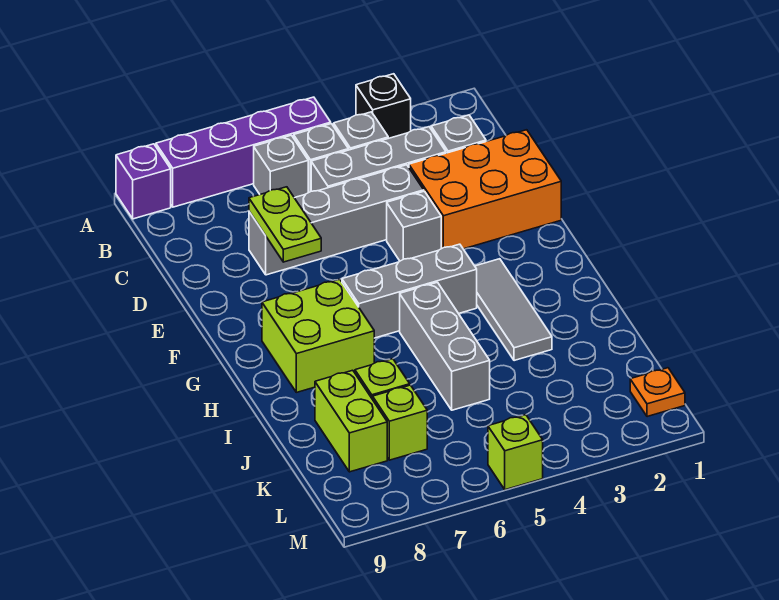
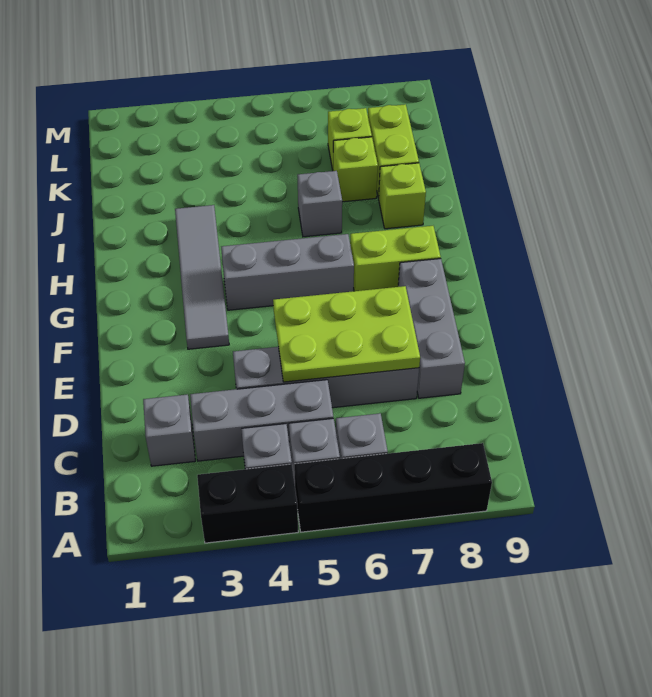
black brick A3 level 1 -> black brick A3:A4 level 1
purple brick A5:A8 level 1 -> black brick A5:A8 level 1
purple brick A9 level 1 -> none
orange brick D1:E3 level 1 -> none
lime plate D7:E7 level 2 -> lime plate D5:E7 level 2
grey brick E4 level 1 -> grey brick I6 level 1
grey tile G3:I3 level 1 -> grey tile F3:I3 level 1
lime brick G7:H8 level 1 -> lime brick G7:G8 level 1
grey brick H5:J5 level 1 -> grey brick D8:F8 level 1
orange plate L1 level 1 -> none
lime brick M5 level 1 -> lime brick I8 level 1

